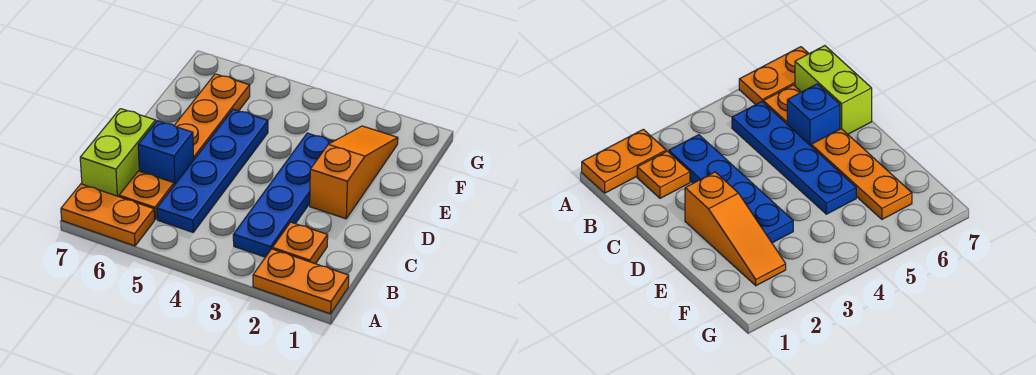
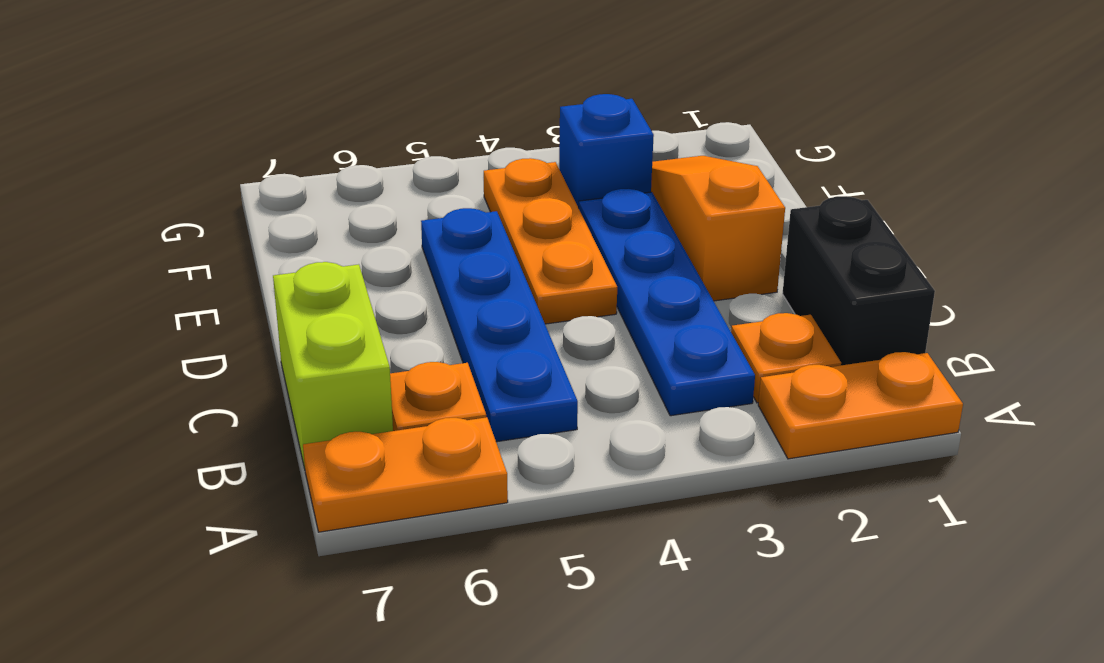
none -> black brick B1:C1 level 1
blue brick C6 level 1 -> blue brick F3 level 1
orange plate D6:F6 level 1 -> orange plate D4:F4 level 1

